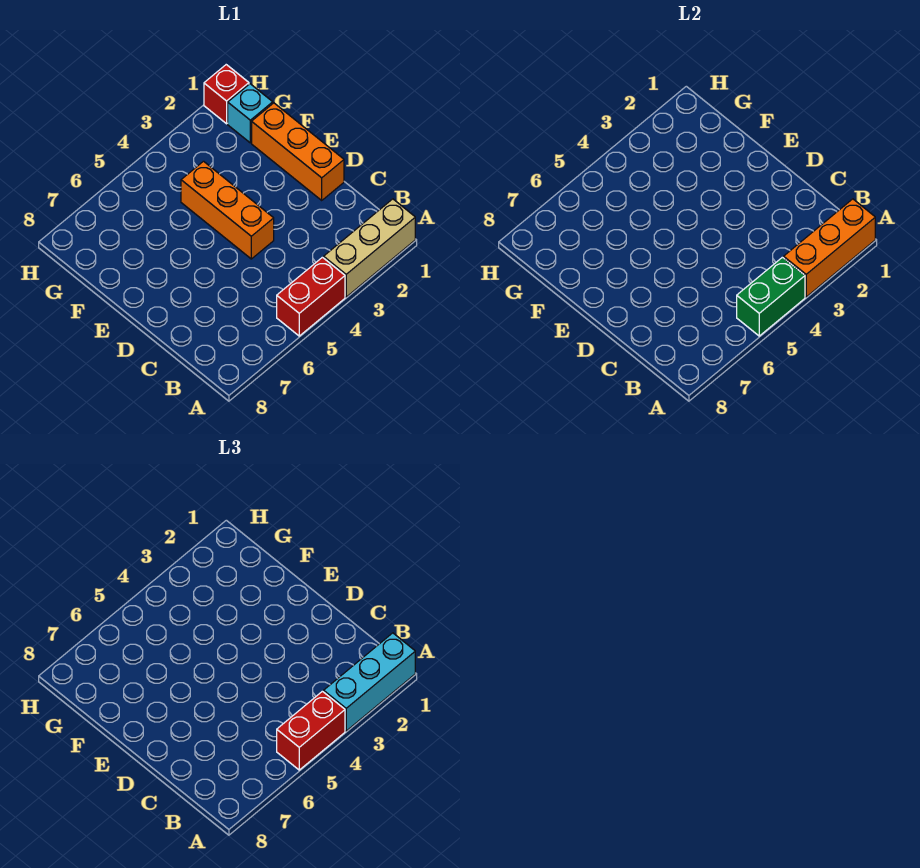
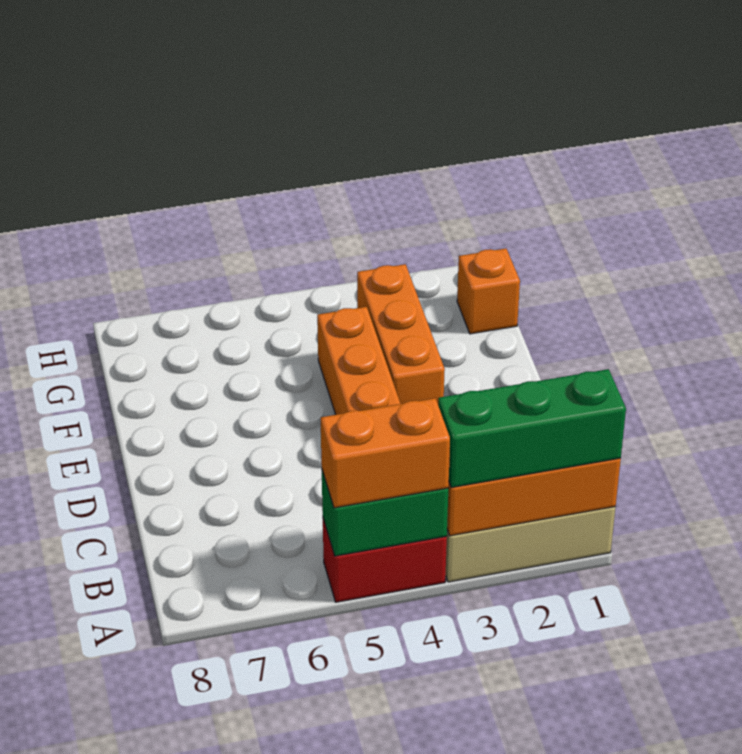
cyan brick A1:A3 level 3 -> green brick A1:A3 level 3
red brick A4:A5 level 3 -> orange brick A4:A5 level 3
orange brick D1:F1 level 1 -> orange brick E3:G3 level 1
cyan brick G1 level 1 -> orange brick G1 level 1
red brick H1 level 1 -> none

